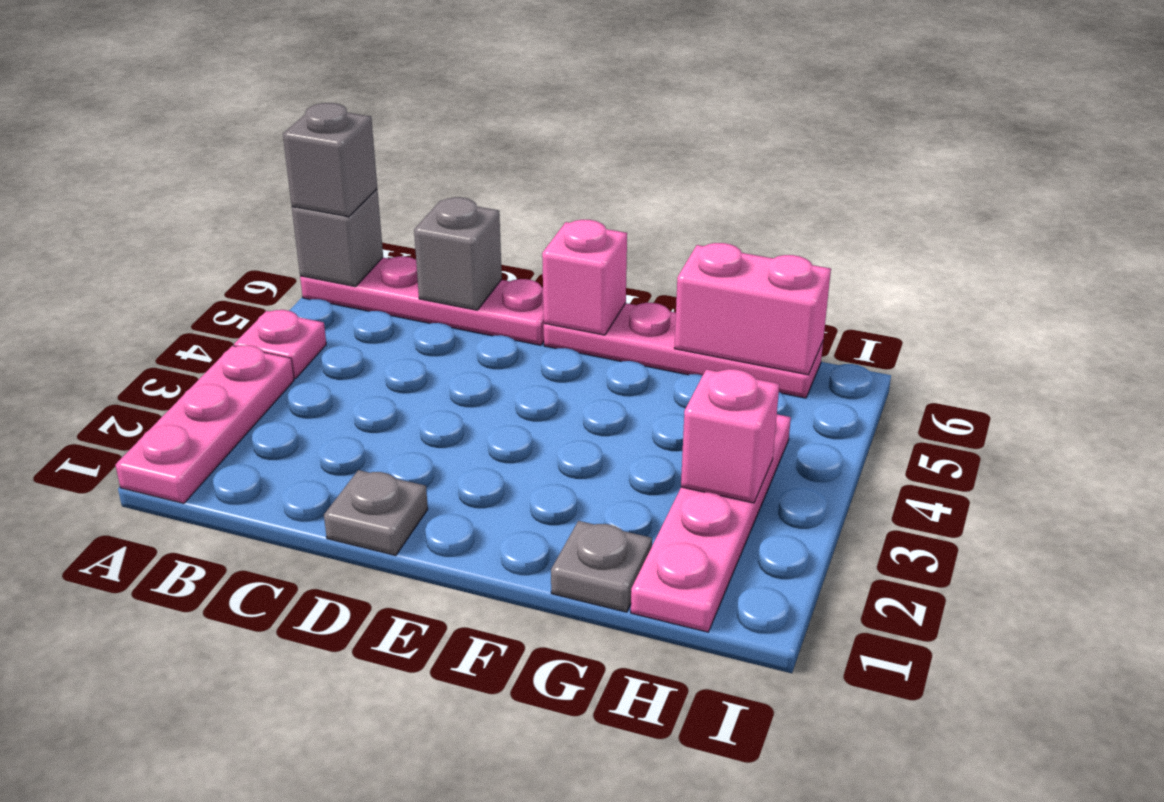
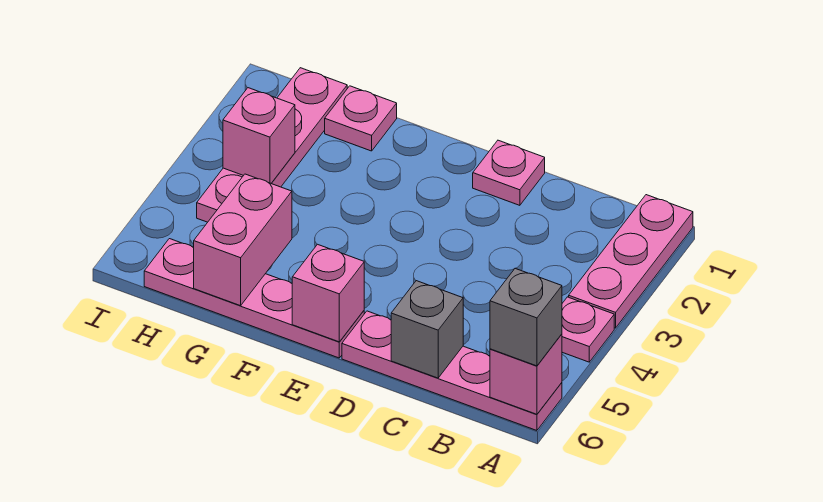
grey brick A6 level 2 -> pink brick A6 level 2
grey plate D1 level 1 -> pink plate D1 level 1
grey plate G1 level 1 -> pink plate G1 level 1
pink brick G6:H6 level 2 -> pink brick G5:G6 level 2

